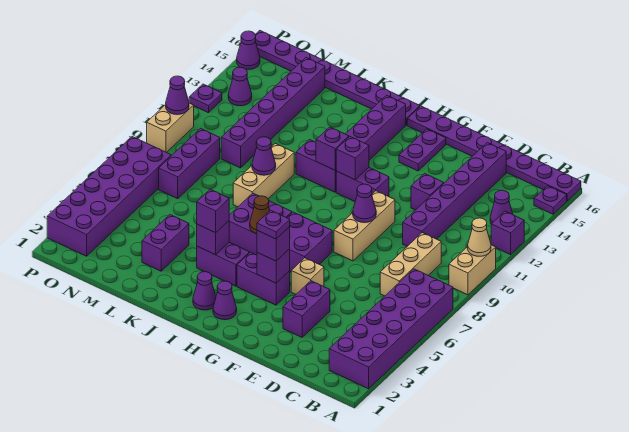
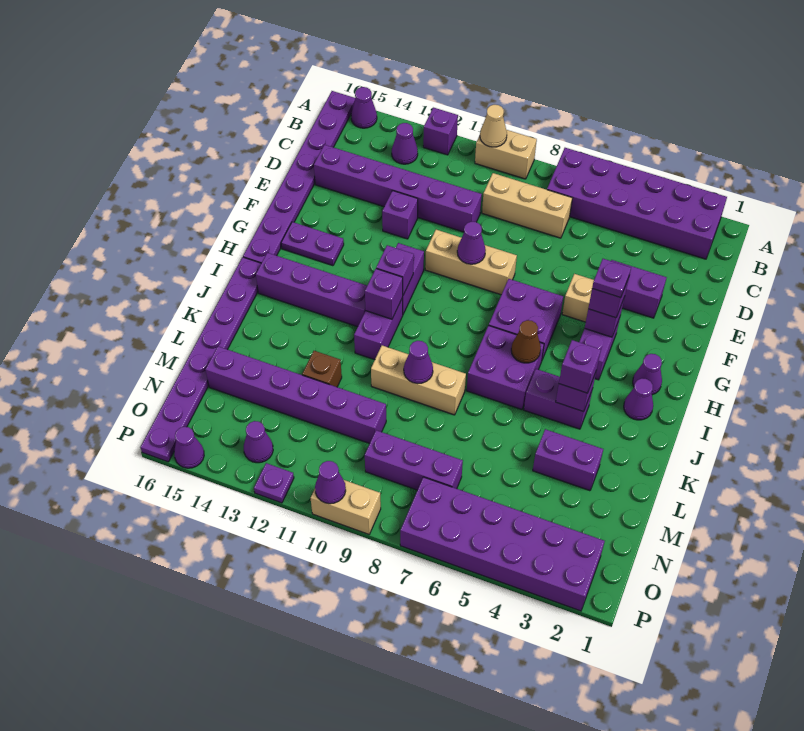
purple plate A15 level 1 -> purple cone A15 level 1
purple brick I4:J4 level 1 -> purple brick J4:J5 level 1
none -> brown brick L12 level 1

